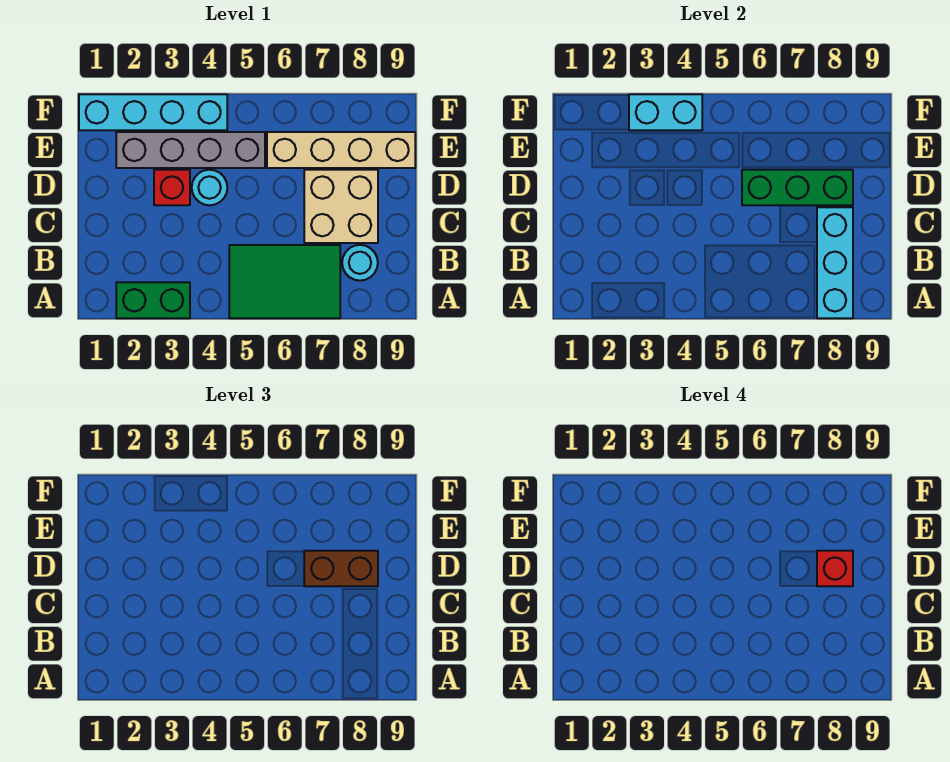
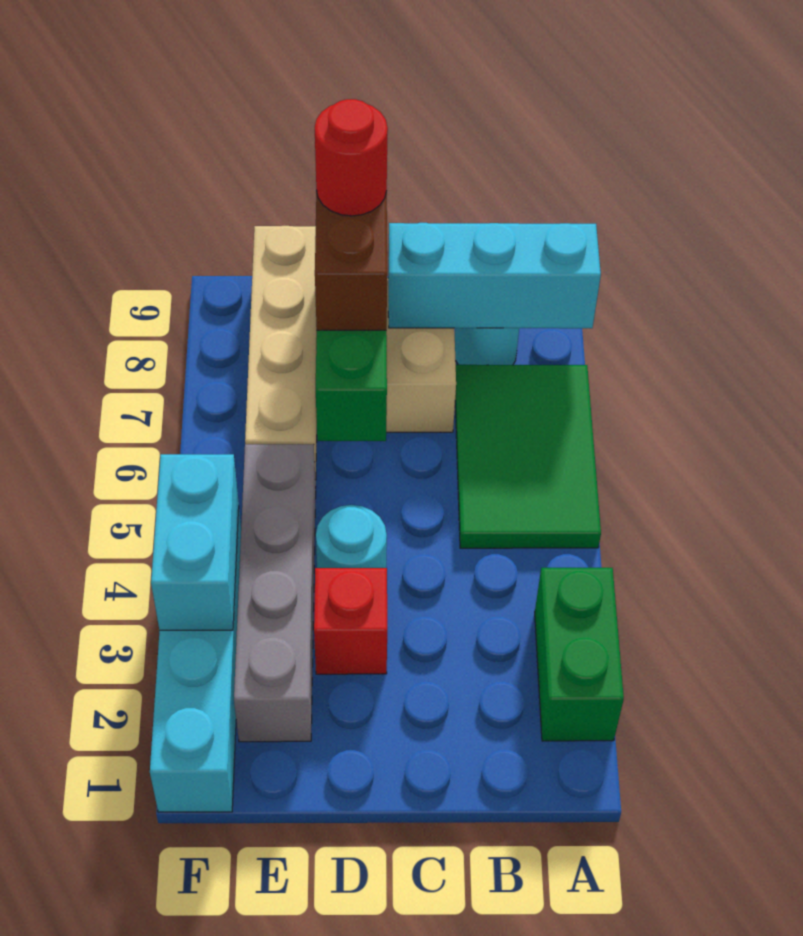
red brick D8 level 4 -> red round brick D8 level 4

